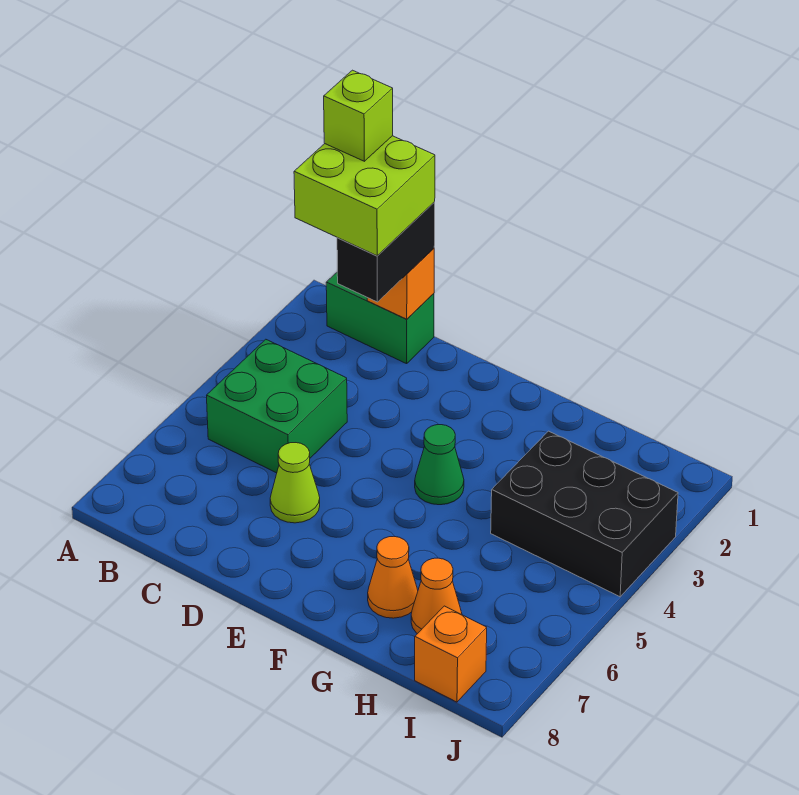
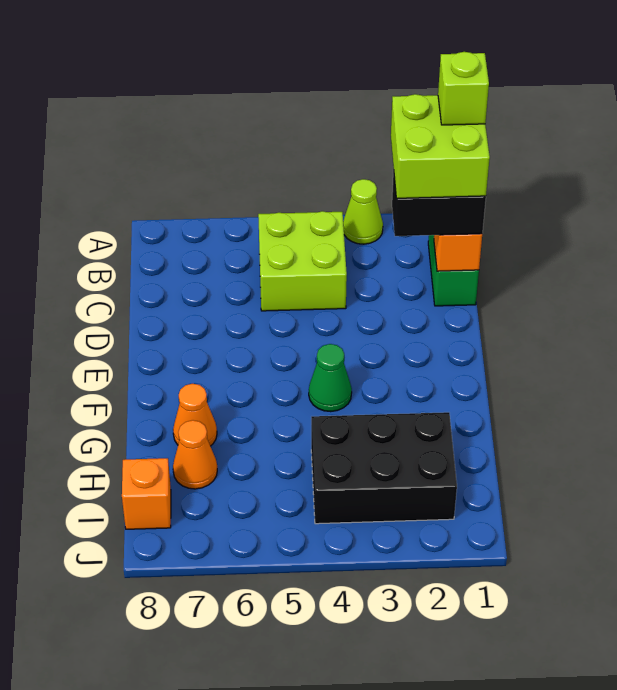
green brick B4:C5 level 1 -> lime brick B4:C5 level 1
lime cone D6 level 1 -> lime cone A3 level 1
black brick H3:J4 level 1 -> black brick H2:I4 level 1

